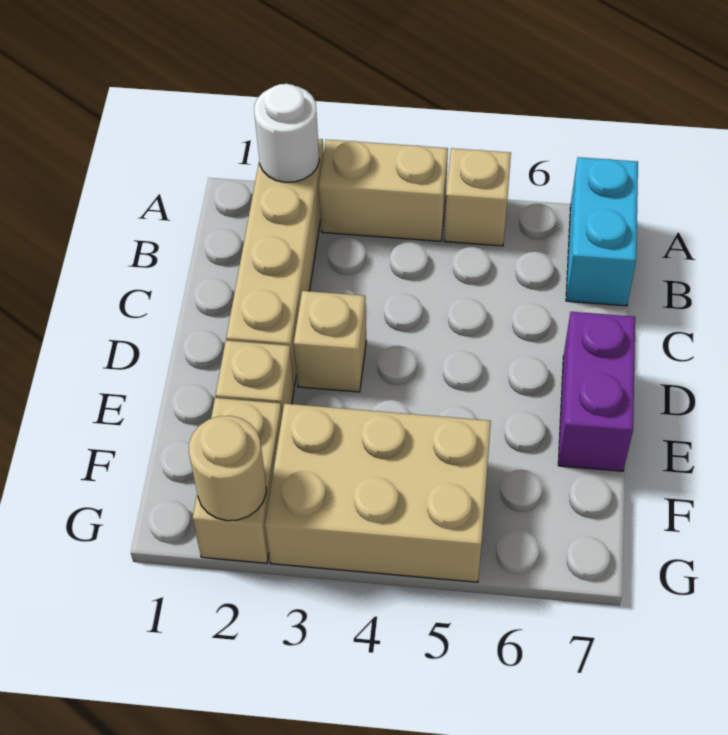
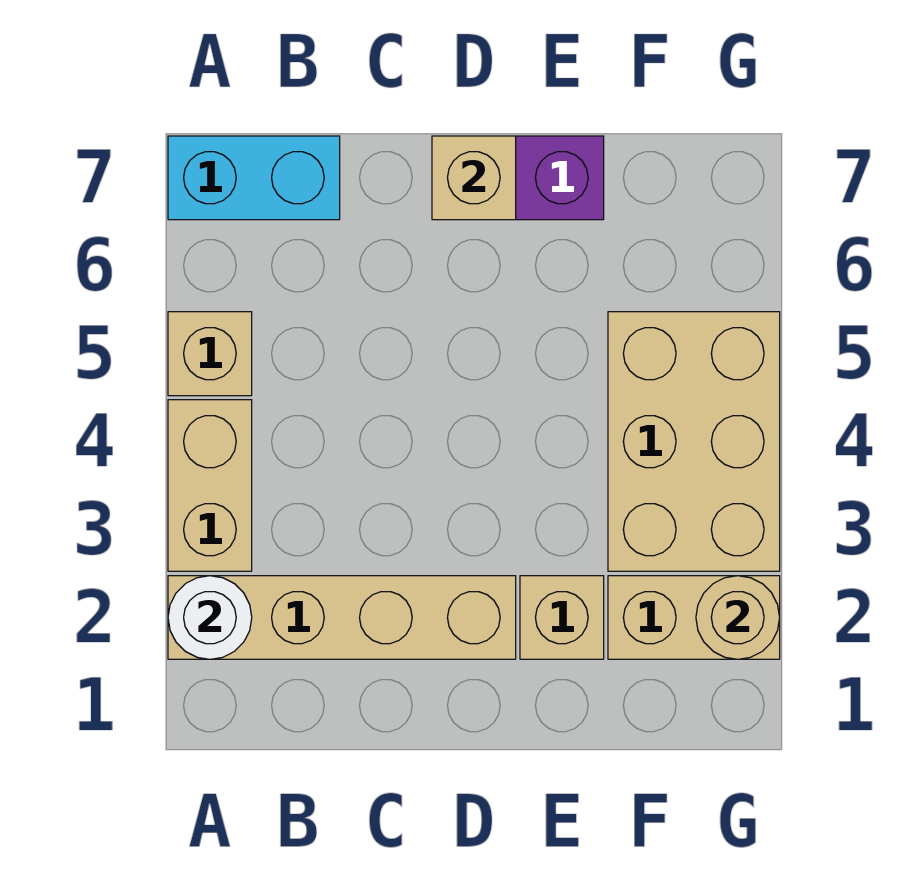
tan brick D3 level 1 -> tan brick D7 level 2

